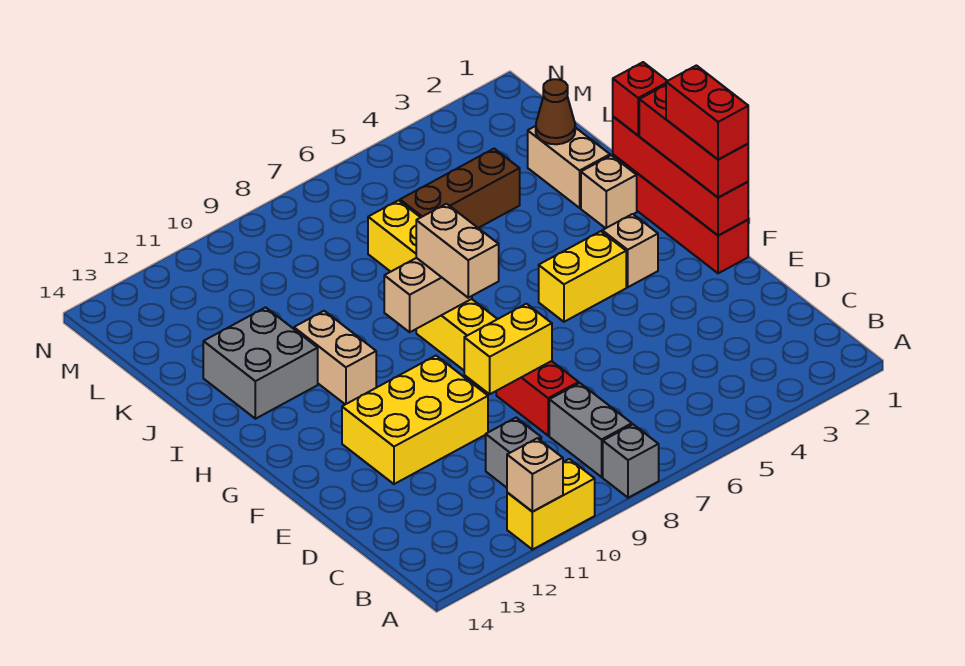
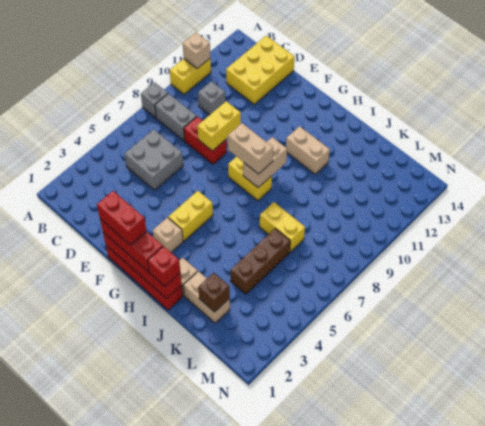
yellow brick E10:F12 level 1 -> yellow brick C12:D14 level 1
grey brick I12:J13 level 1 -> grey brick C5:D6 level 1
brown cone K2 level 2 -> brown brick K2 level 2

